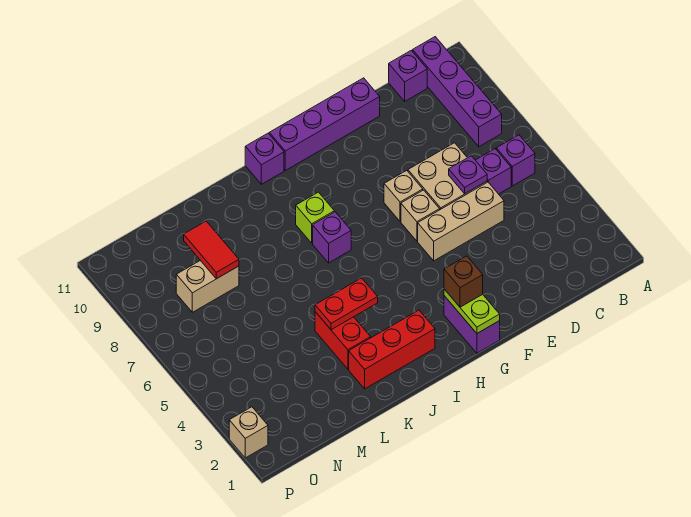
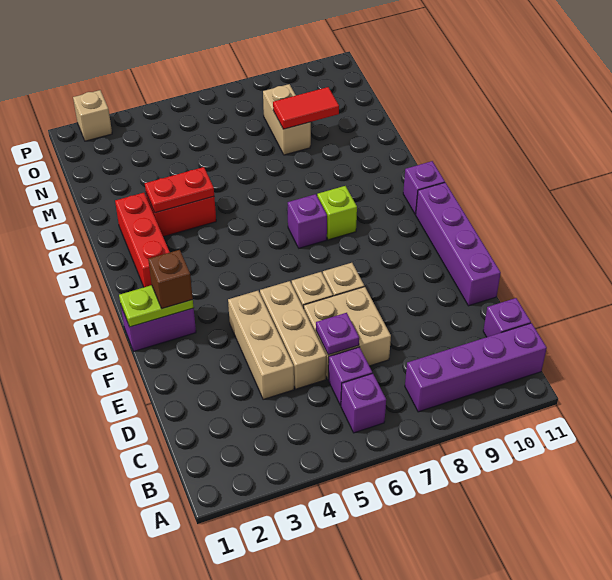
none -> tan brick D4:F4 level 1
red plate J4:K4 level 2 -> red plate K3:K4 level 2

